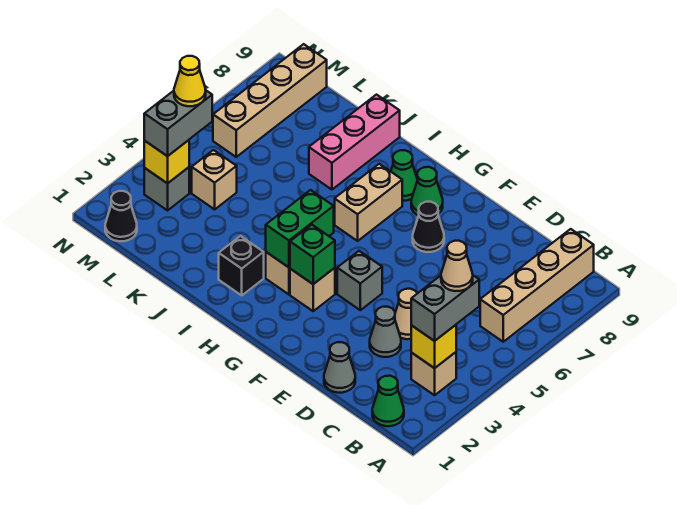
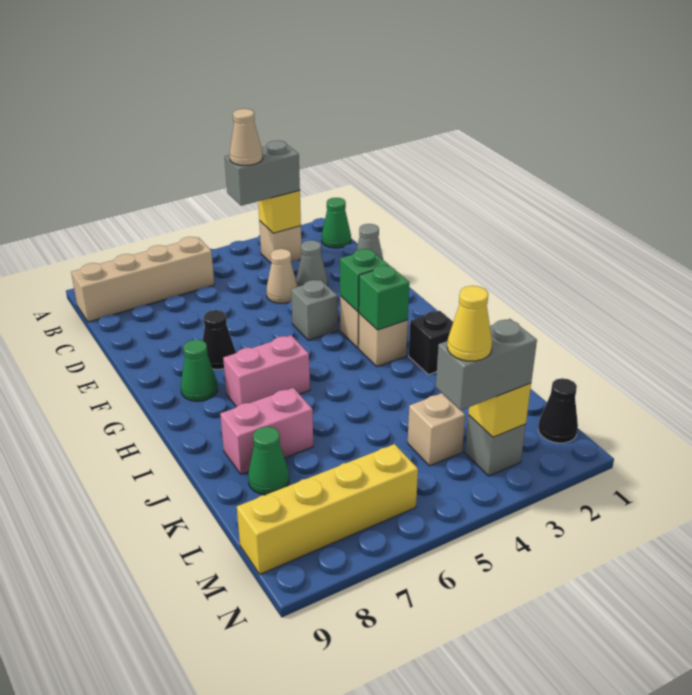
green brick H3:H4 level 2 -> green brick H3 level 2
tan brick H6:H7 level 1 -> pink brick H6:H7 level 1
green cone H8 level 1 -> green cone K8 level 1
pink brick J7:J9 level 1 -> pink brick J7:J8 level 1
tan brick M6:M9 level 1 -> yellow brick M6:M9 level 1

